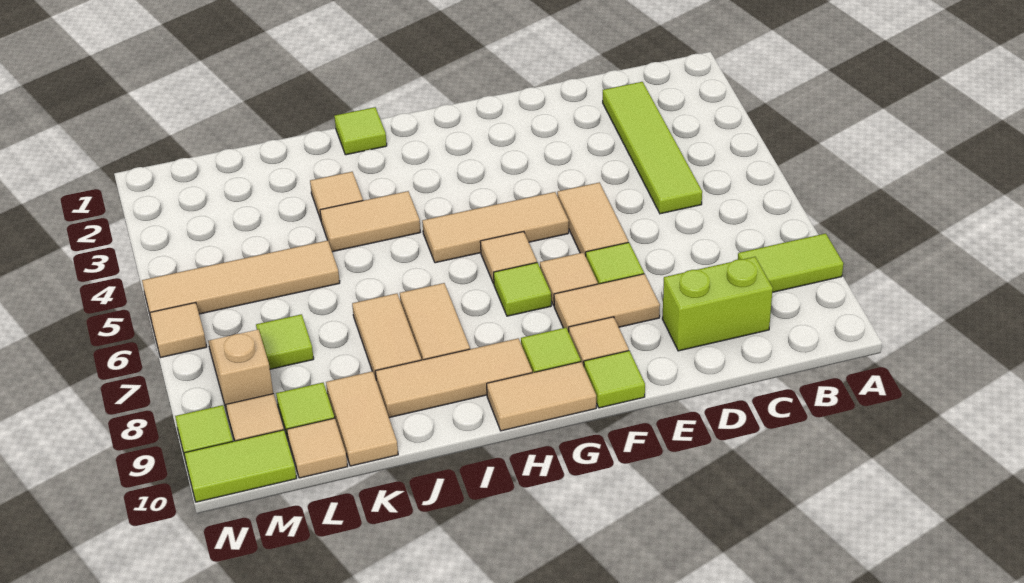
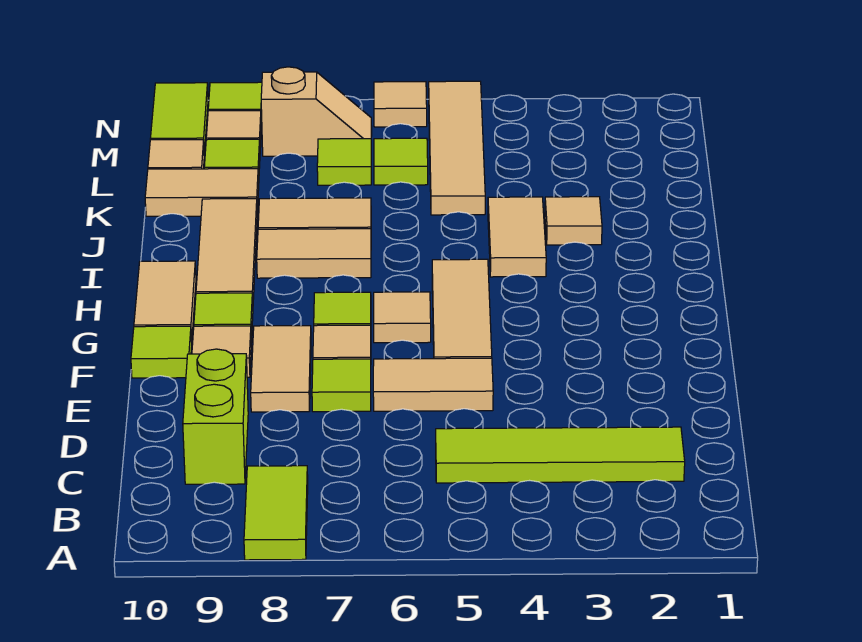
lime tile I1 level 1 -> lime tile L6 level 1

